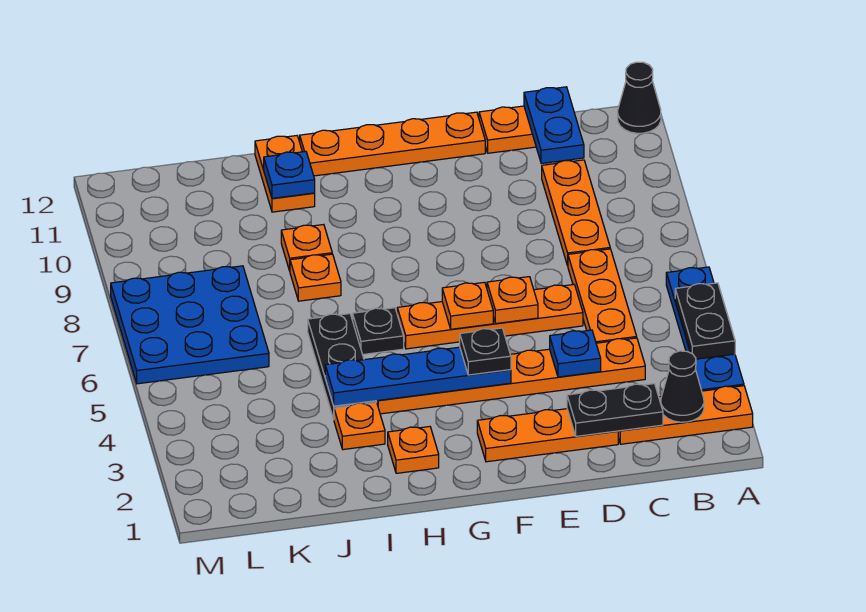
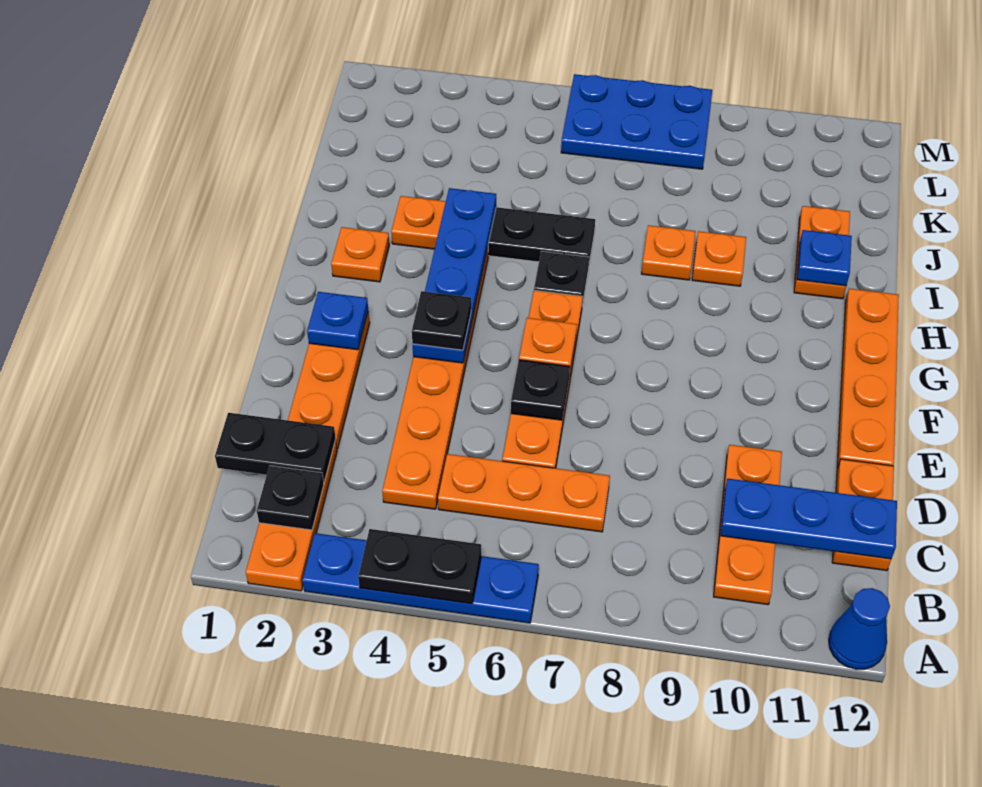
black cone A12 level 1 -> blue cone A12 level 1
black cone B2 level 2 -> black plate B2 level 2
black plate C2:D2 level 2 -> black plate C1:C2 level 2
orange plate C8:C10 level 1 -> orange plate B10:D10 level 1
blue plate C11:C12 level 2 -> blue plate C10:C12 level 2
blue plate D4 level 2 -> blue plate F2 level 2
orange plate E6 level 2 -> black plate E6 level 2
orange plate I11:I12 level 1 -> orange plate I11:J11 level 1
blue plate K6:M8 level 1 -> blue plate L6:M8 level 1

